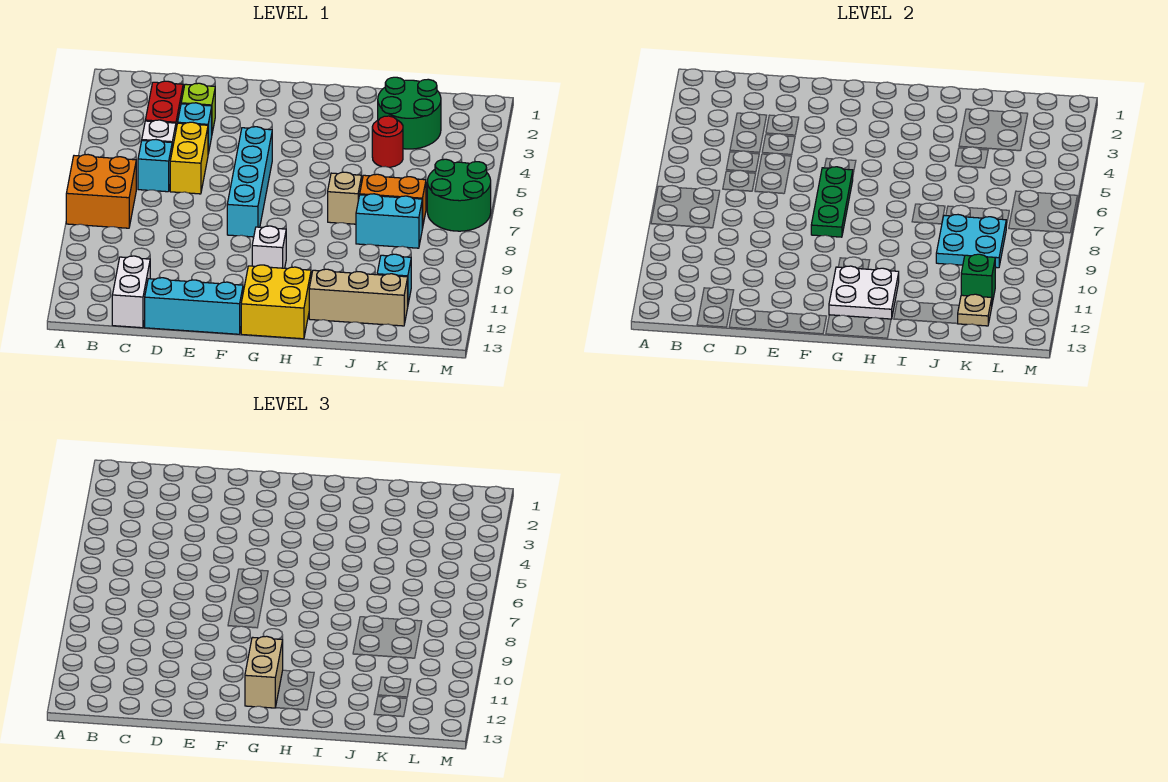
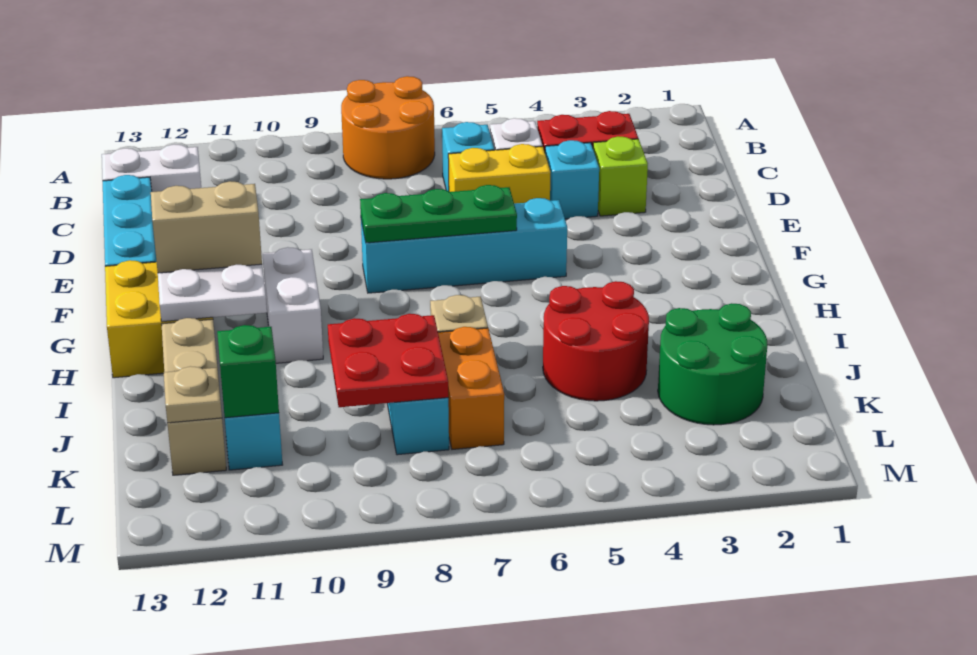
orange brick A7:B8 level 1 -> orange round brick A7:B8 level 1
white brick G10 level 1 -> white brick G10:H10 level 1
red round brick J4 level 1 -> red round brick I4:J5 level 1
cyan plate J8:K9 level 2 -> red plate J8:K9 level 2
green round brick L6:M7 level 1 -> none

